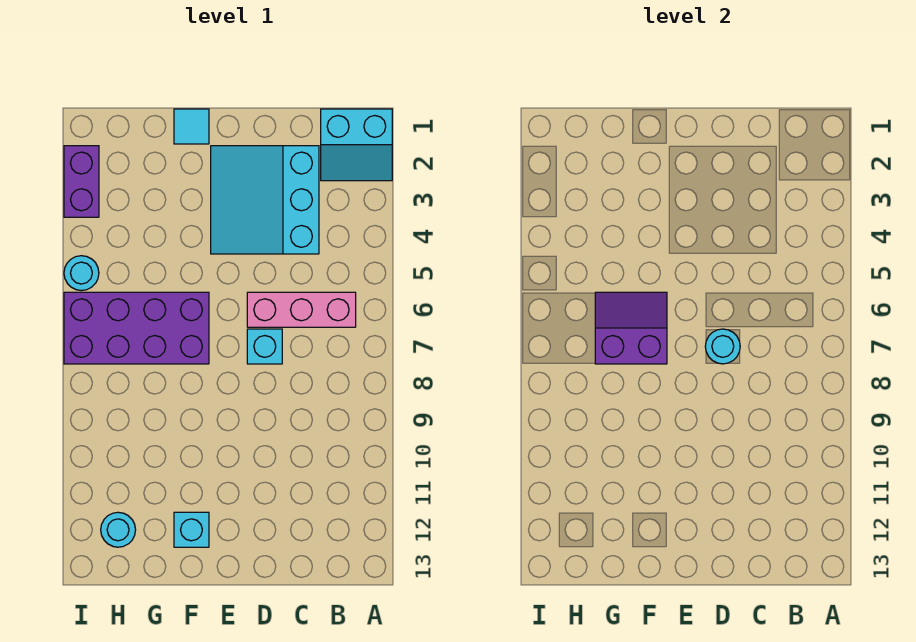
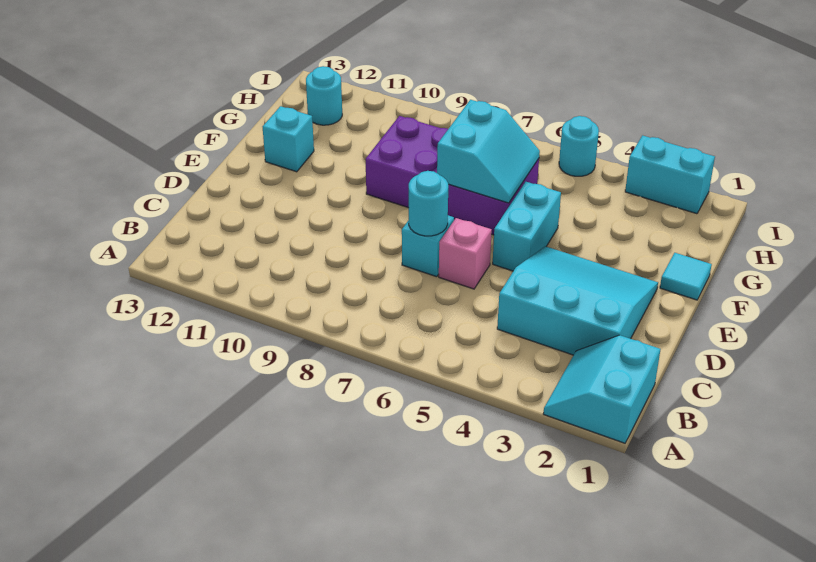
pink brick B6:D6 level 1 -> pink brick D6 level 1
none -> cyan brick E5:F5 level 1
purple brick F6:I7 level 1 -> purple brick F6:G9 level 1
purple slope F6:G7 level 2 top 7 -> cyan slope F6:G7 level 2 top 7
purple brick I2:I3 level 1 -> cyan brick I2:I3 level 1

